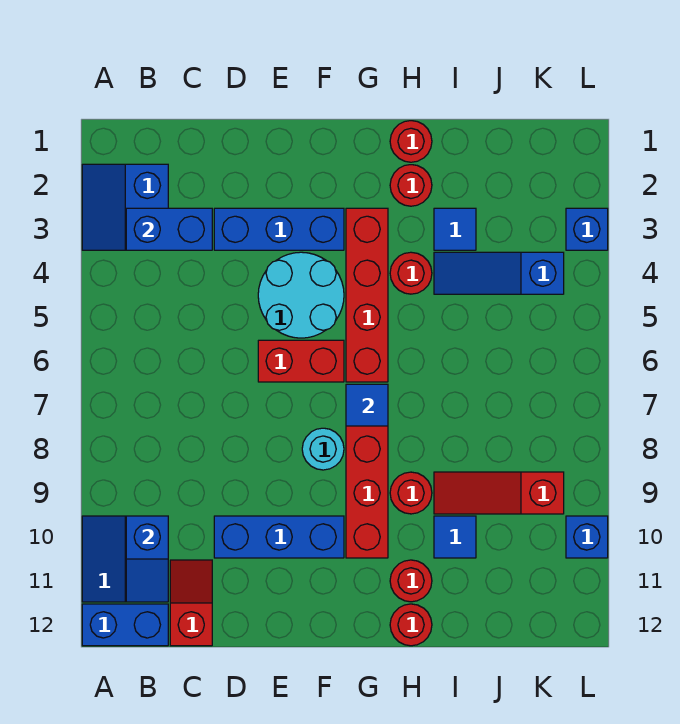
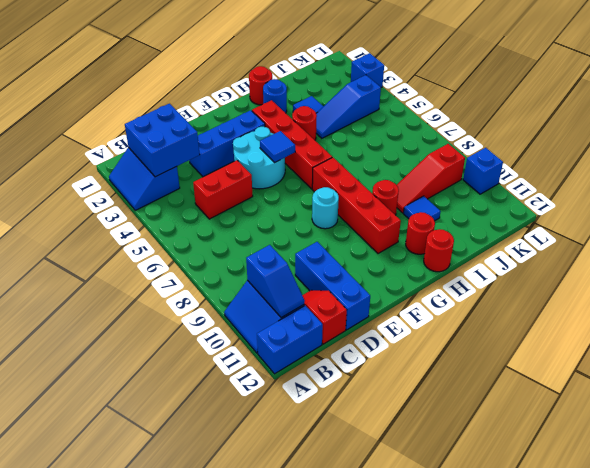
blue brick B3:C3 level 2 -> blue brick B2:C3 level 2
blue brick D10:F10 level 1 -> blue brick D10:D12 level 1
red brick E6:F6 level 1 -> red brick C5:D5 level 1
blue tile G7 level 2 -> blue tile F5 level 2
red round brick H2 level 1 -> blue round brick H2 level 1

